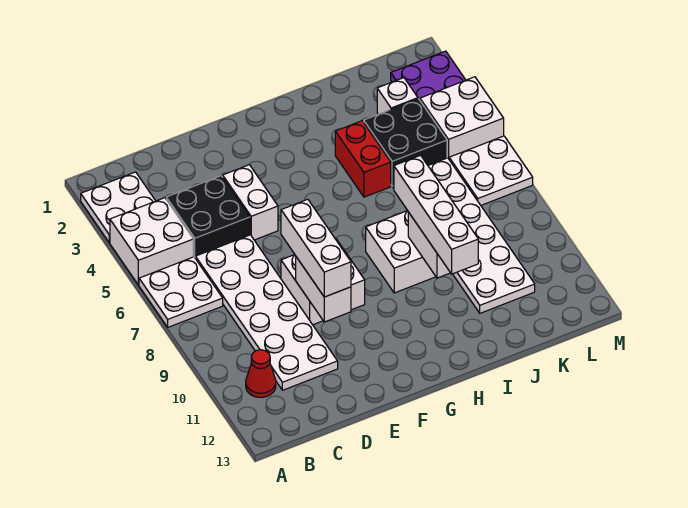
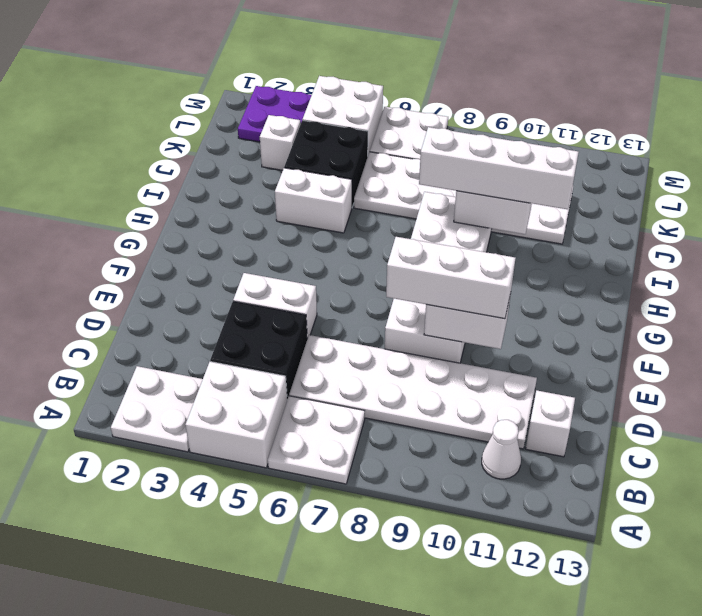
red cone B11 level 1 -> white cone B11 level 1
none -> white brick C12 level 1
red brick I4:I5 level 1 -> white brick I4:I5 level 1

